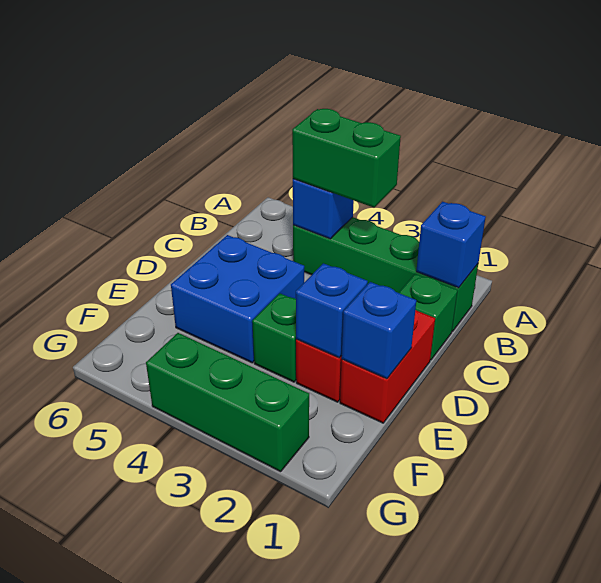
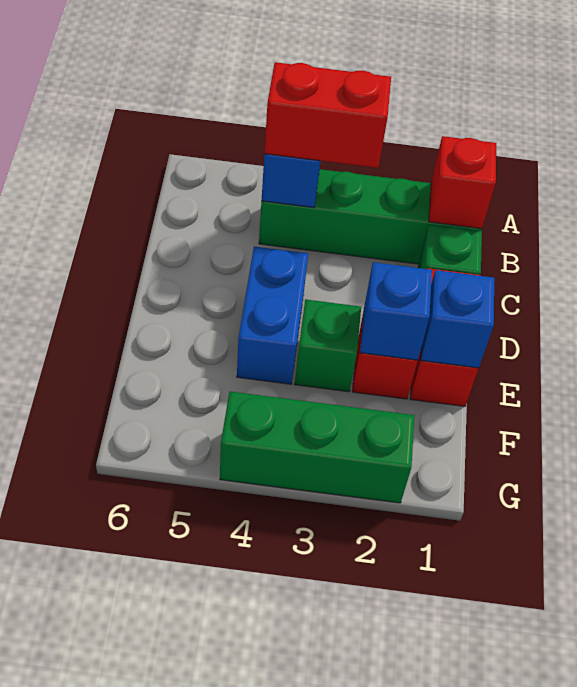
blue brick B1 level 2 -> red brick B1 level 2
green brick B3:B4 level 3 -> red brick B3:B4 level 3
blue brick D4:E5 level 1 -> blue brick D4:E4 level 1

